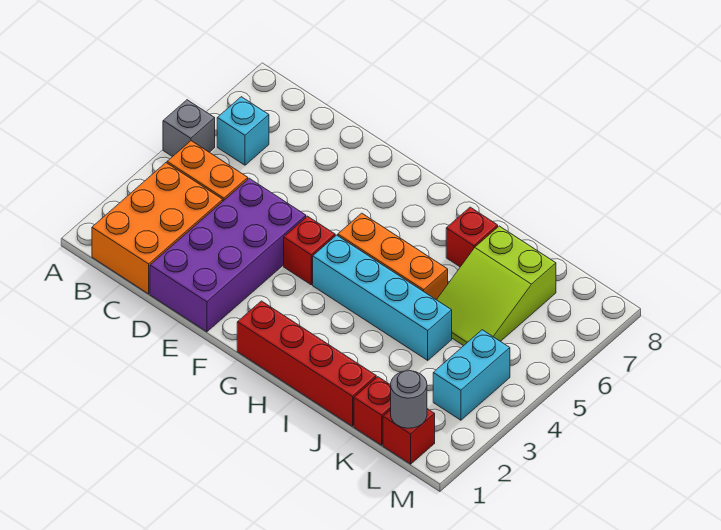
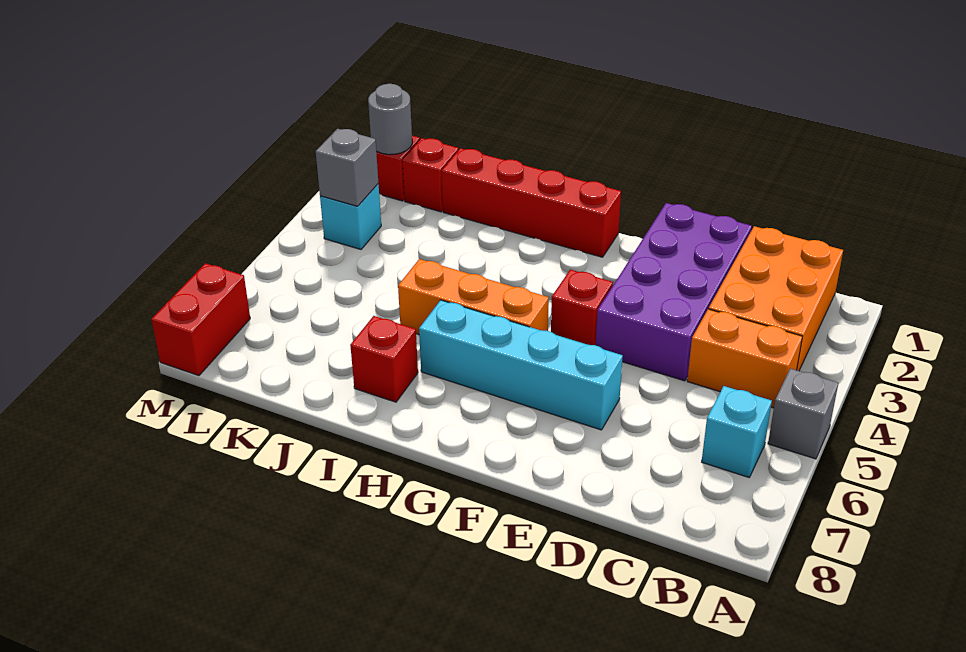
cyan brick G4:J4 level 1 -> cyan brick E6:H6 level 1
lime slope J5:K7 level 1 top 7 -> none
cyan brick L3:L4 level 1 -> cyan brick L3 level 1
none -> grey brick L3 level 2
none -> red brick M7:M8 level 1

